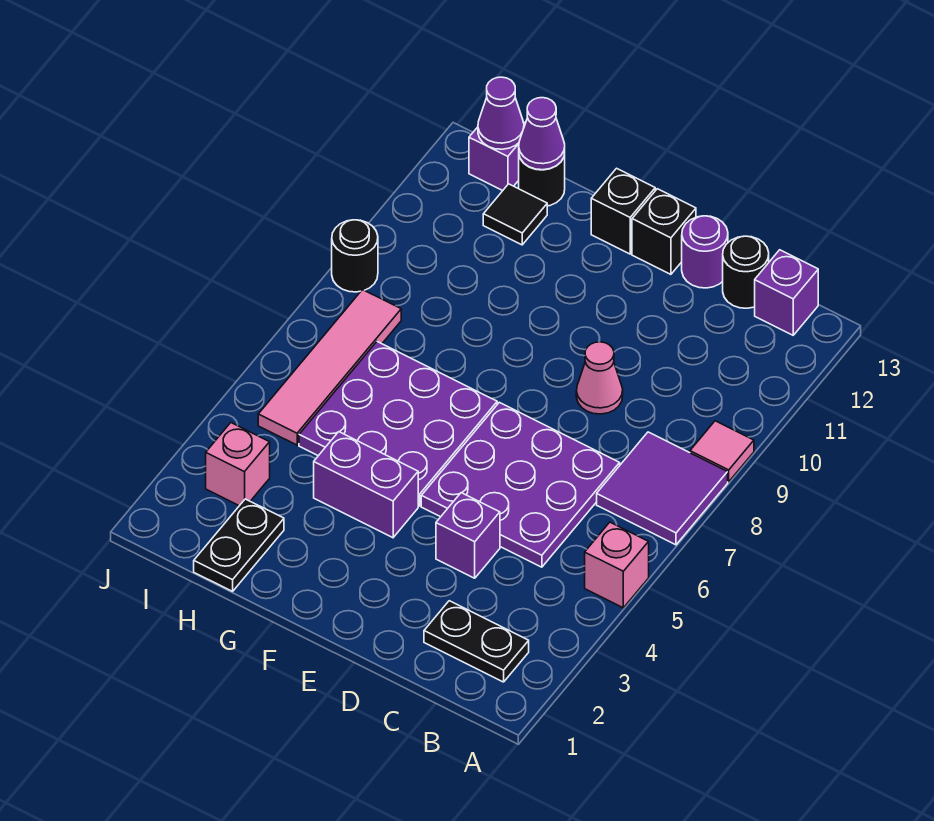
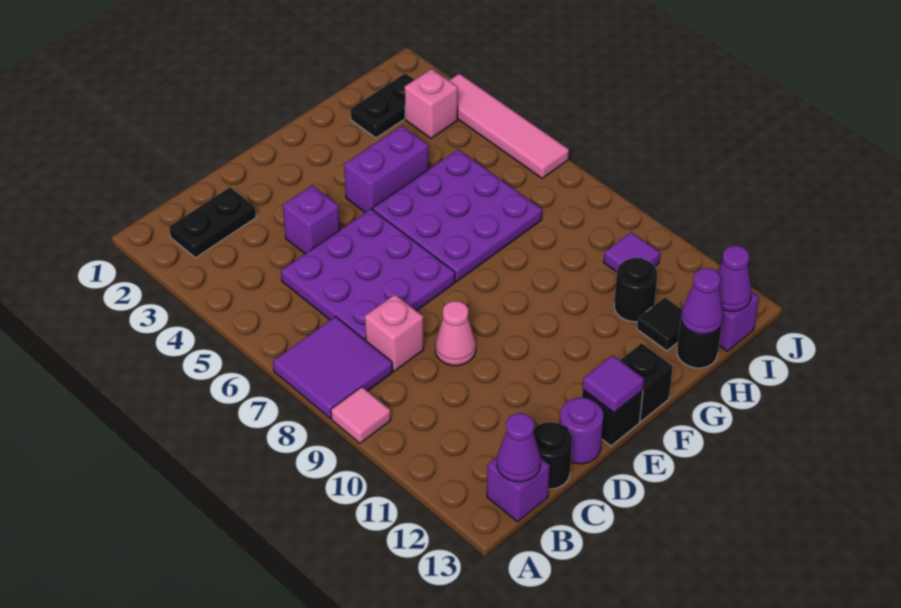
pink brick A5 level 1 -> pink brick C8 level 1
none -> purple cone B13 level 2
none -> purple tile E13 level 2
black plate H1:H2 level 1 -> black plate H2:I2 level 1
pink tile I5:I8 level 1 -> pink tile J3:J6 level 1
none -> purple tile I10 level 1
black round brick J9 level 1 -> black round brick H11 level 1

